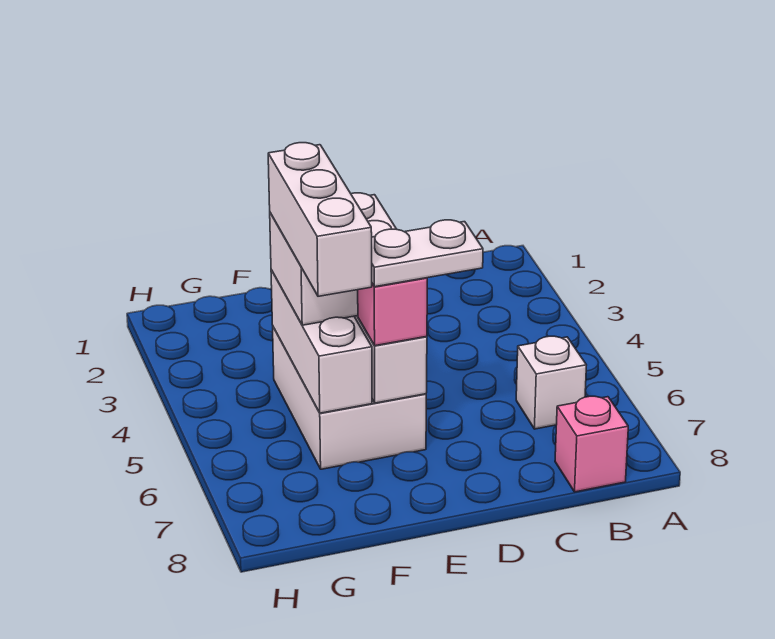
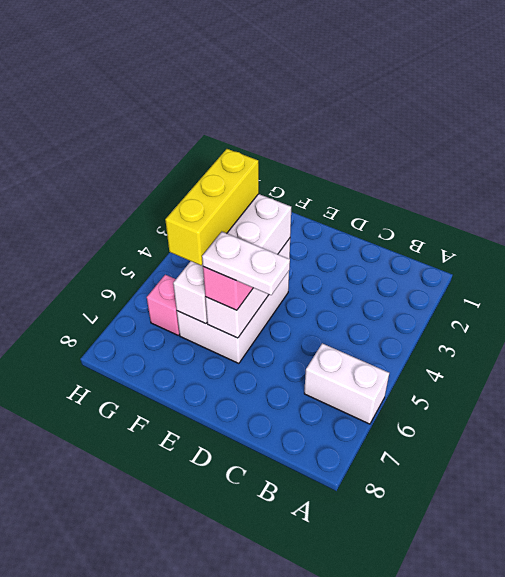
white brick B6 level 1 -> white brick A6:B6 level 1
pink brick B8 level 1 -> pink brick G6 level 1
white brick F4:F6 level 4 -> yellow brick F4:F6 level 4

